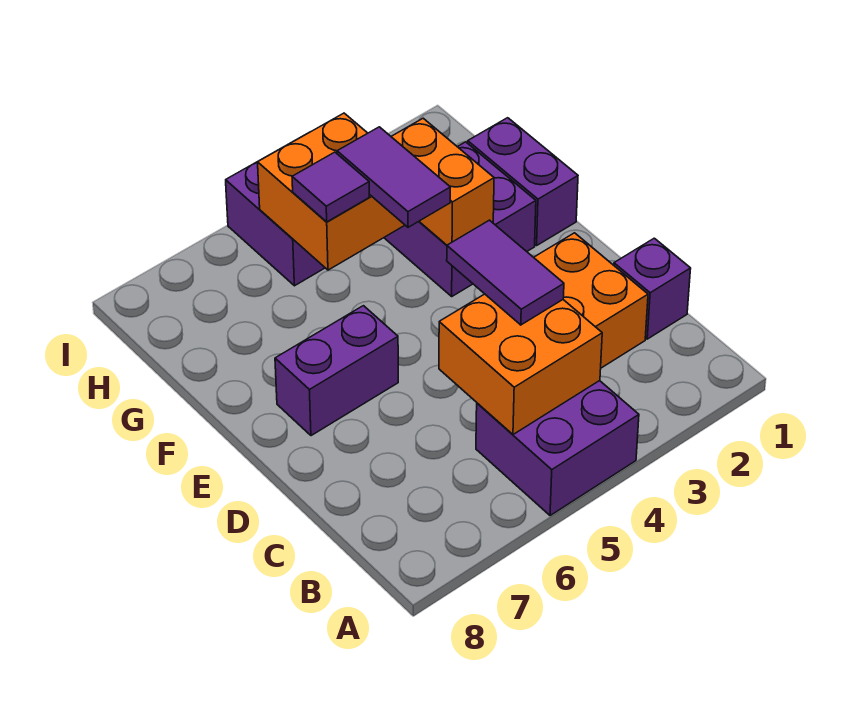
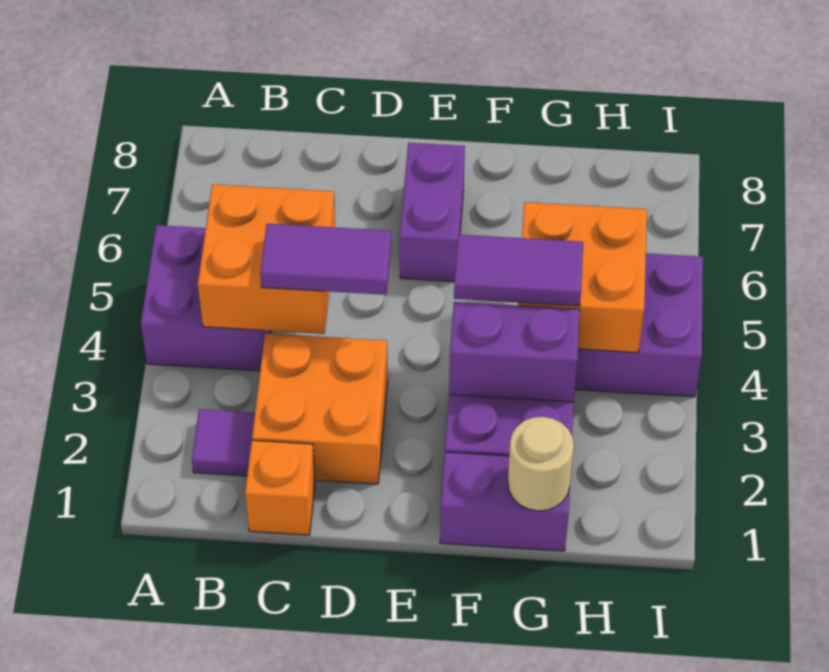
purple brick C1 level 1 -> orange brick C1 level 1
orange brick F3:G3 level 2 -> purple brick F3:G3 level 2
none -> tan round brick G1 level 2
purple tile G5 level 3 -> purple tile B2 level 1

